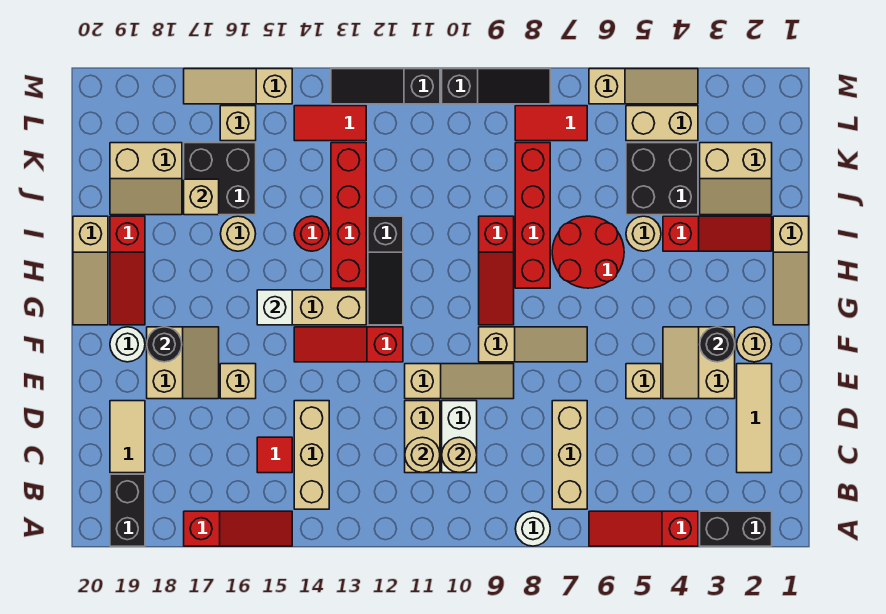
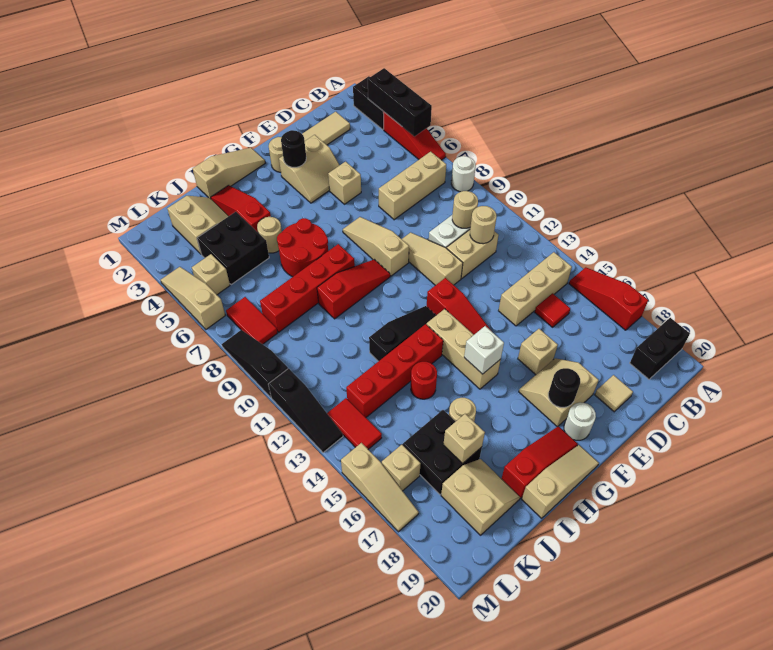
none -> black brick A3:A5 level 2
tan tile C19:D19 level 1 -> tan tile D19 level 1
tan brick L4:L5 level 1 -> tan brick L5 level 1

